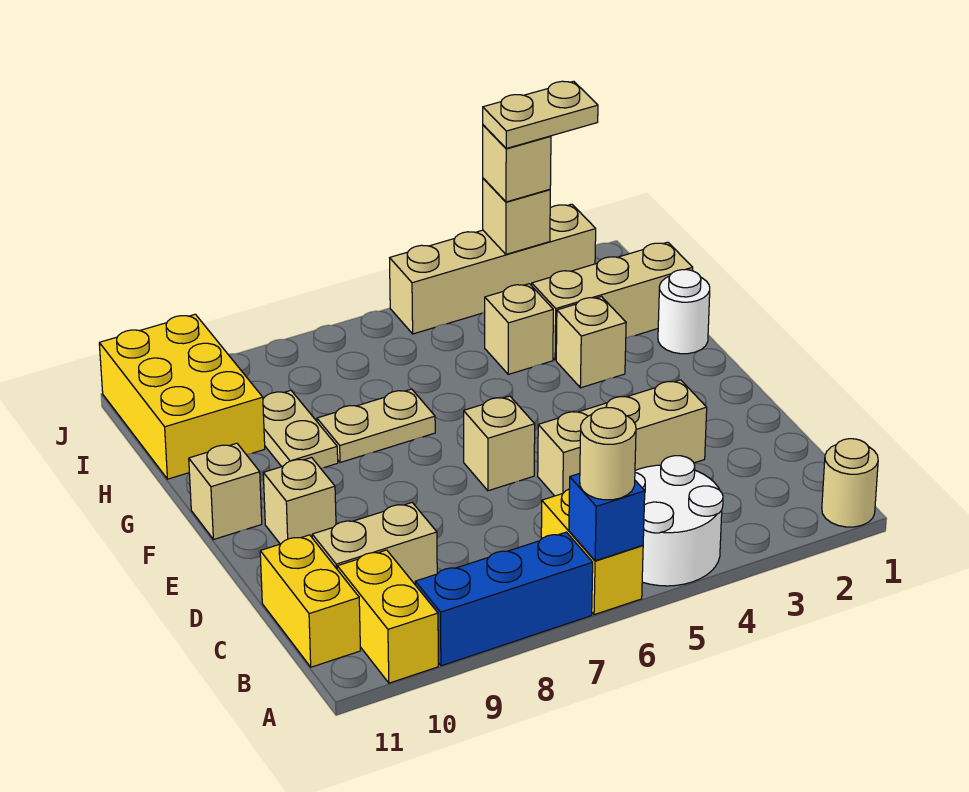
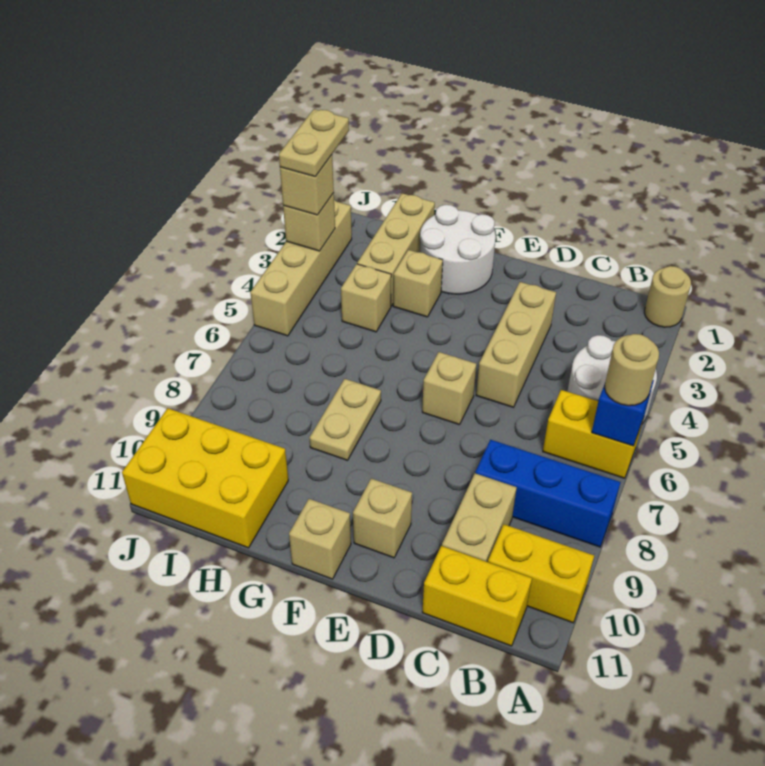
blue brick A7:A9 level 1 -> blue brick A8:C8 level 1
white round brick G1 level 1 -> white round brick F1:G2 level 1
tan plate G9:H9 level 1 -> none

